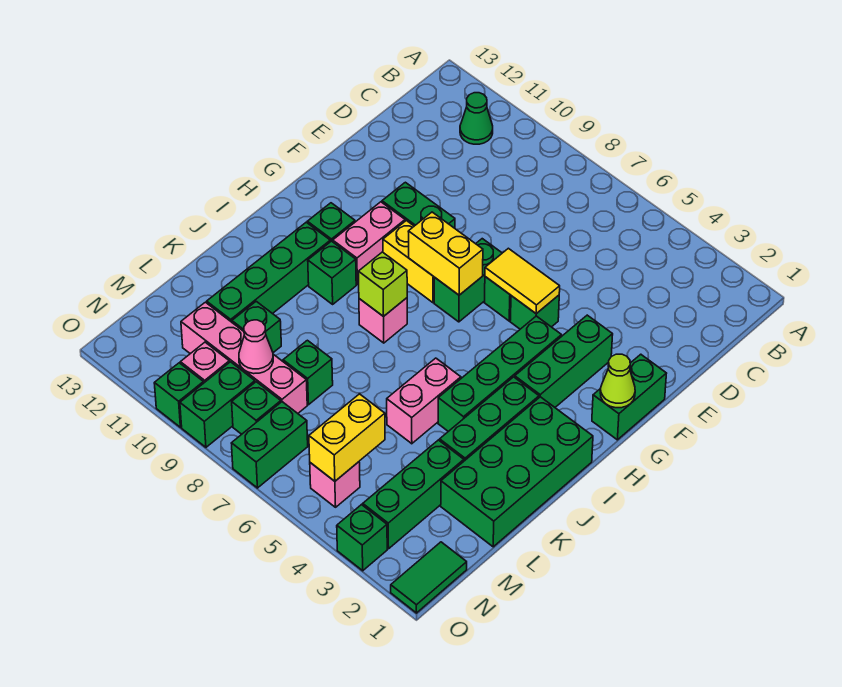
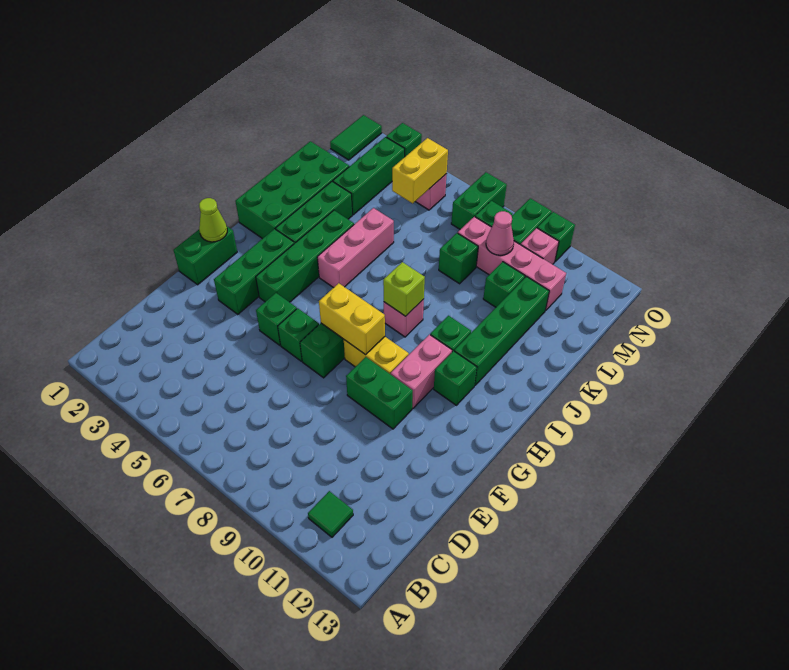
green cone B11 level 1 -> green tile B11 level 1
yellow tile F5:F6 level 2 -> none
pink brick J5:K5 level 1 -> pink brick I5:K5 level 1

